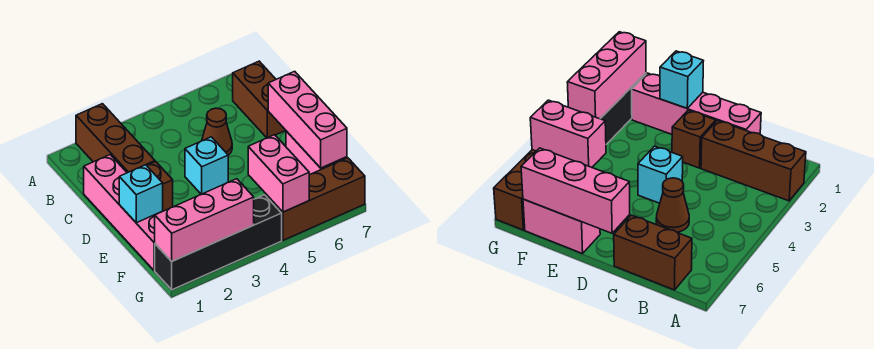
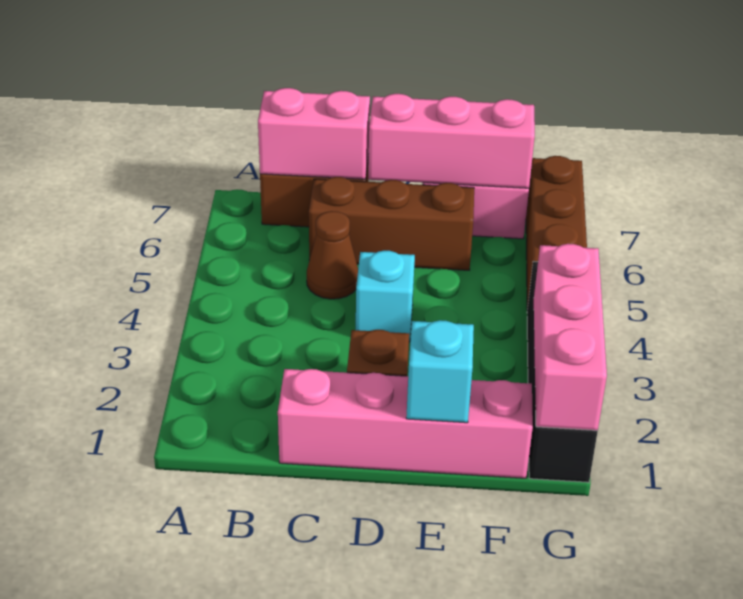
brown brick A2:C2 level 1 -> brown brick C6:E6 level 1
pink brick F5:G5 level 2 -> pink brick B7:C7 level 2

